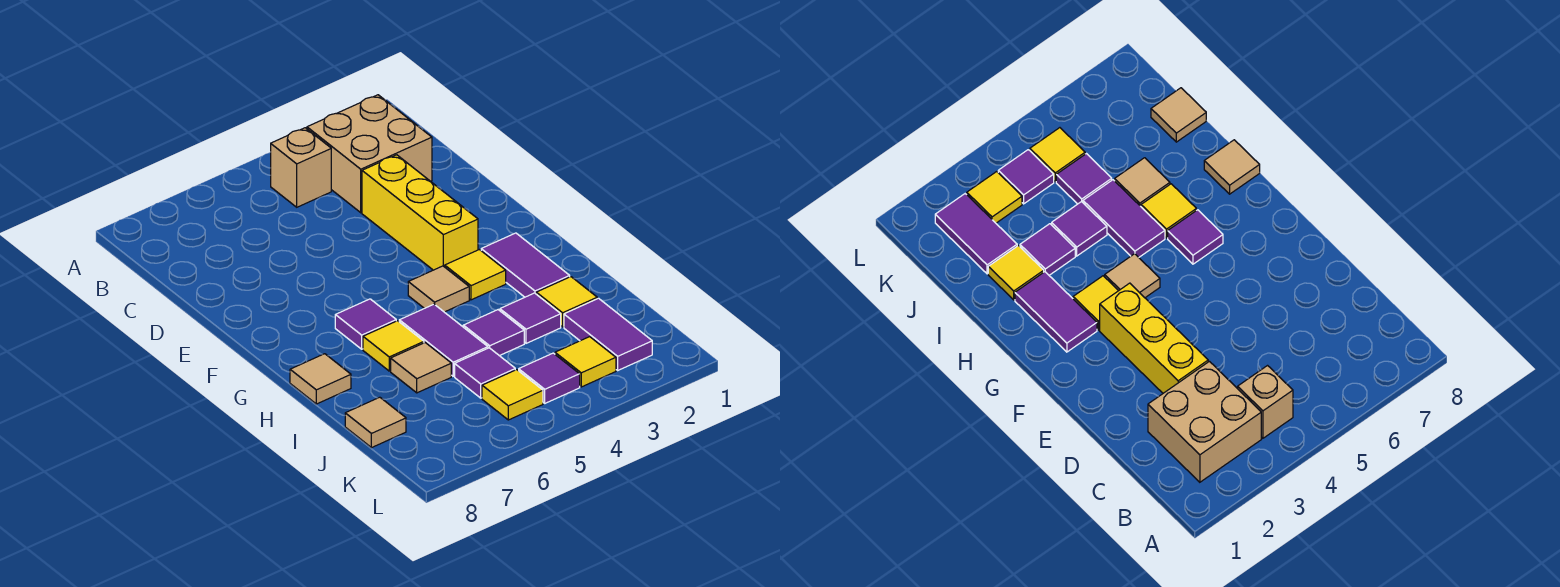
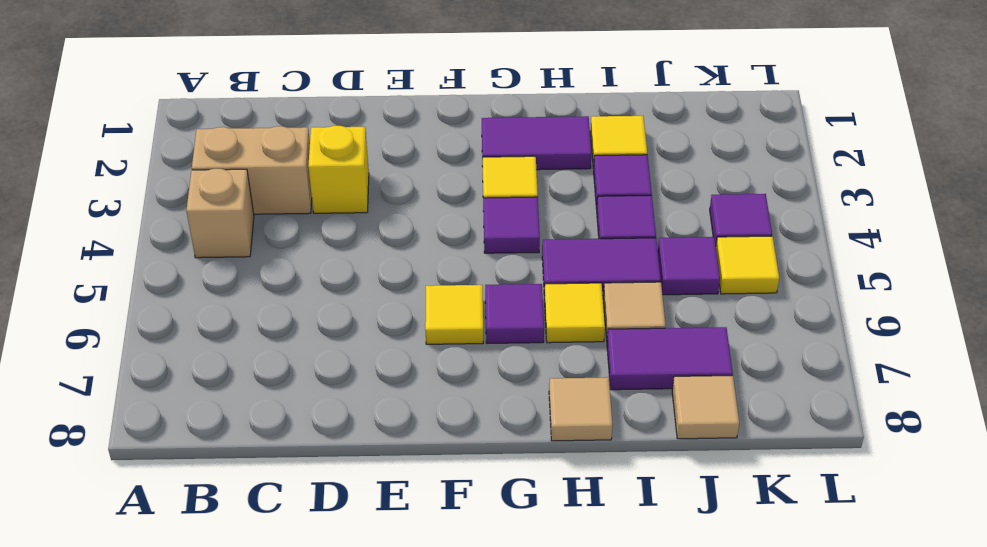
tan brick B2:C3 level 1 -> tan brick B3:C3 level 1
yellow brick D3:F3 level 1 -> yellow brick D3 level 1
tan tile G4 level 1 -> purple tile G4 level 1
purple tile J2:K2 level 1 -> purple tile I7:J7 level 1
yellow tile K3 level 1 -> yellow tile F6 level 1

